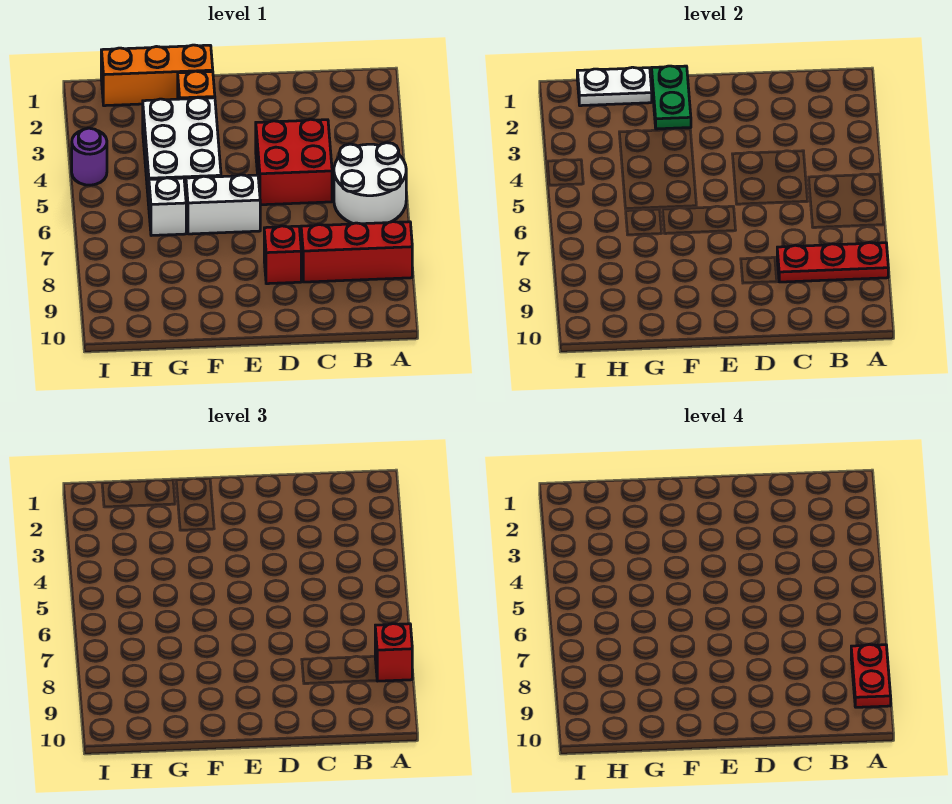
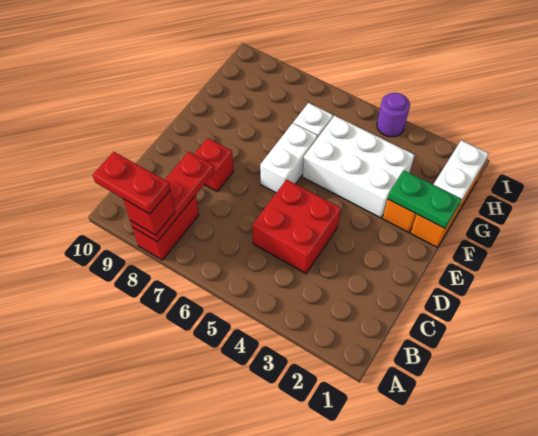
white round brick A5:B6 level 1 -> none
red brick A8:C8 level 1 -> red brick A8:B8 level 1

